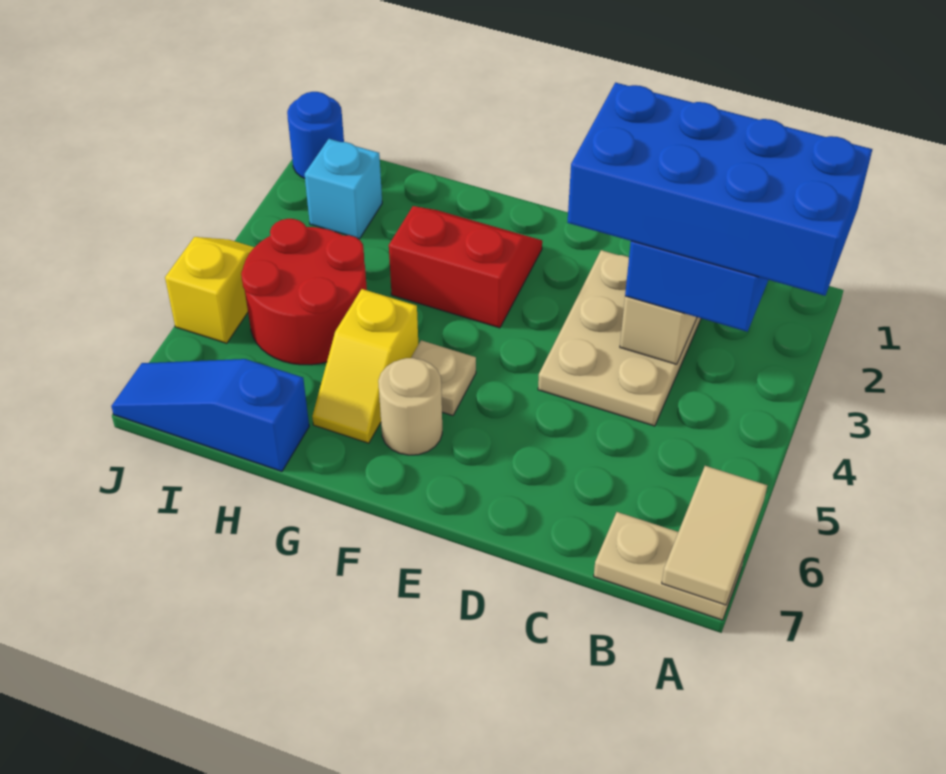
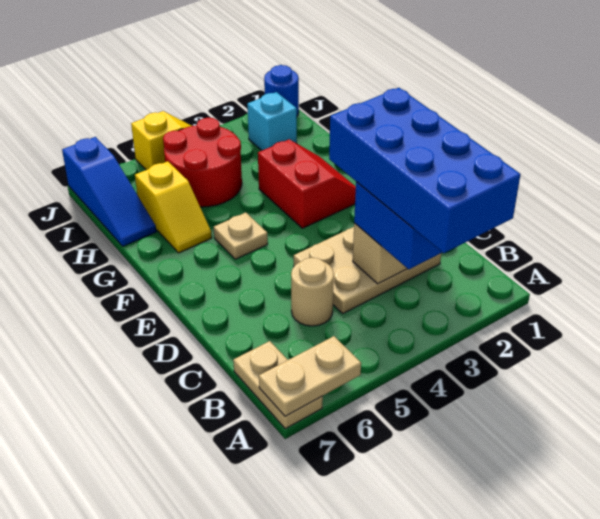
tan tile A6:A7 level 2 -> tan plate A6:A7 level 2
tan round brick F6 level 1 -> tan round brick C5 level 1
yellow slope G5:G6 level 1 top 5 -> yellow slope G6:H6 level 1 top H
blue slope H7:J7 level 1 top H -> blue slope H7:J7 level 1 top J

